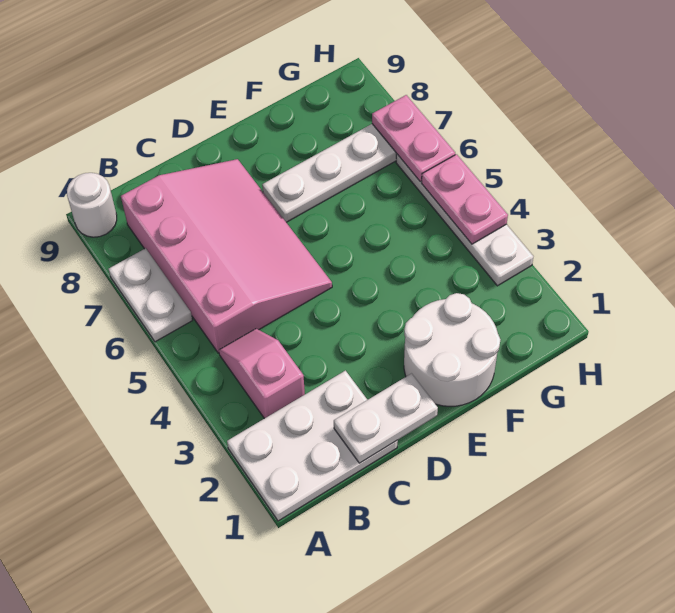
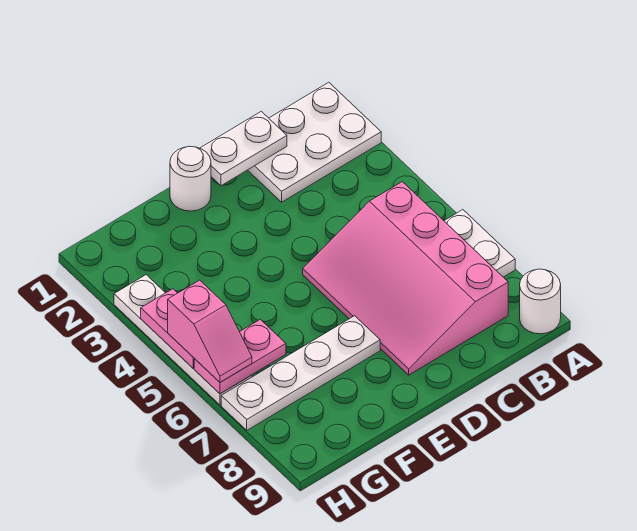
pink slope B3:B4 level 1 top 3 -> pink slope H5:H6 level 3 top 5
white round brick E1:F2 level 1 -> white round brick E1 level 1
pink plate H6:H7 level 2 -> pink plate G6:H6 level 2

